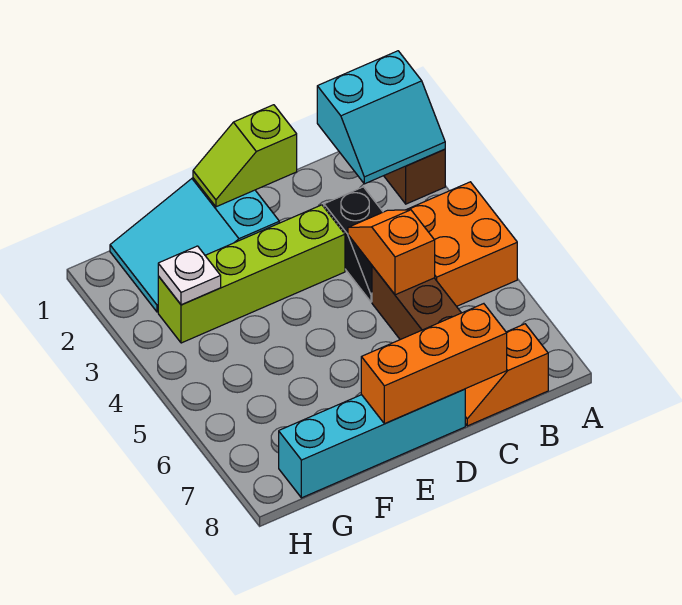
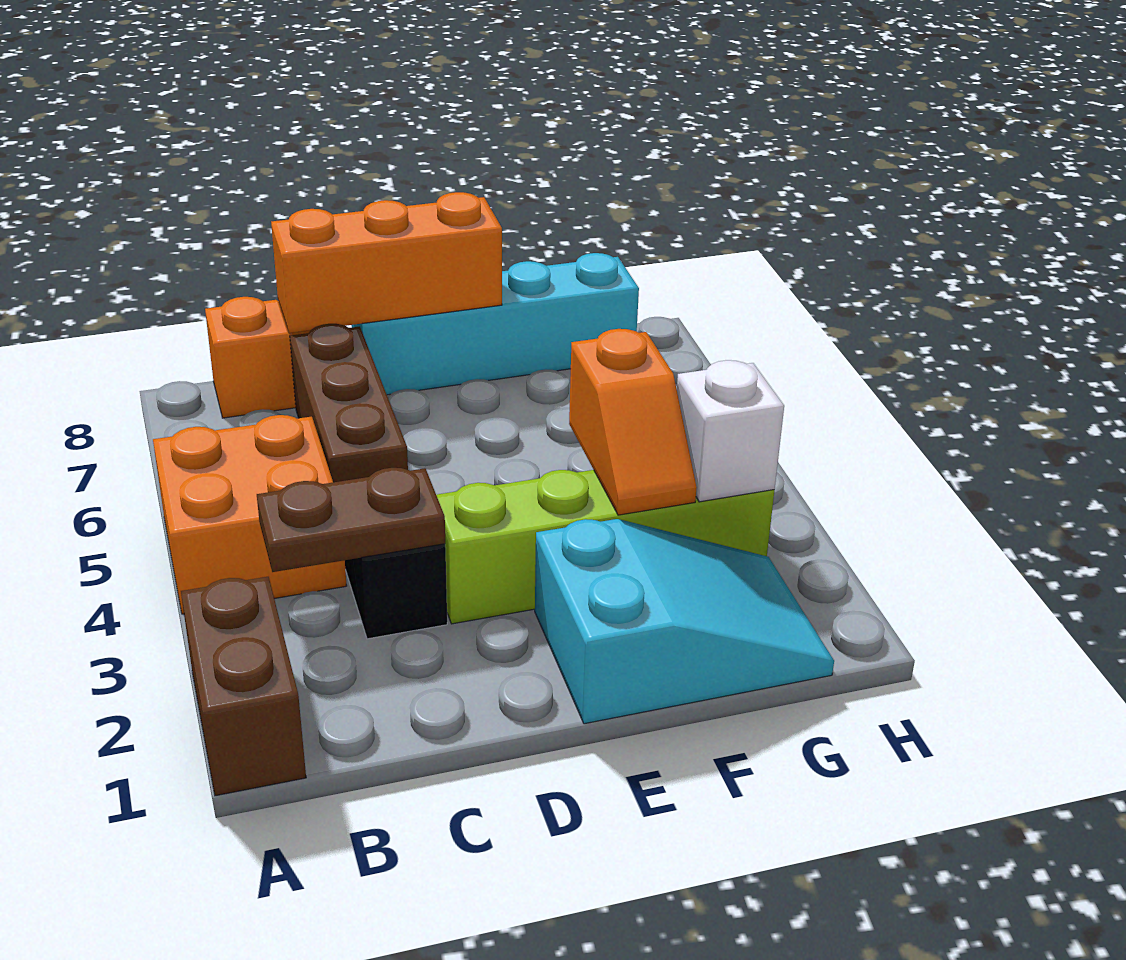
cyan slope A1:B2 level 2 top 1 -> none
none -> brown plate B3:C3 level 2
orange slope C4:C5 level 2 top 5 -> orange slope F3:F4 level 2 top 4
lime slope D1:E1 level 2 top D -> none
white plate G3 level 2 -> white brick G3 level 2

